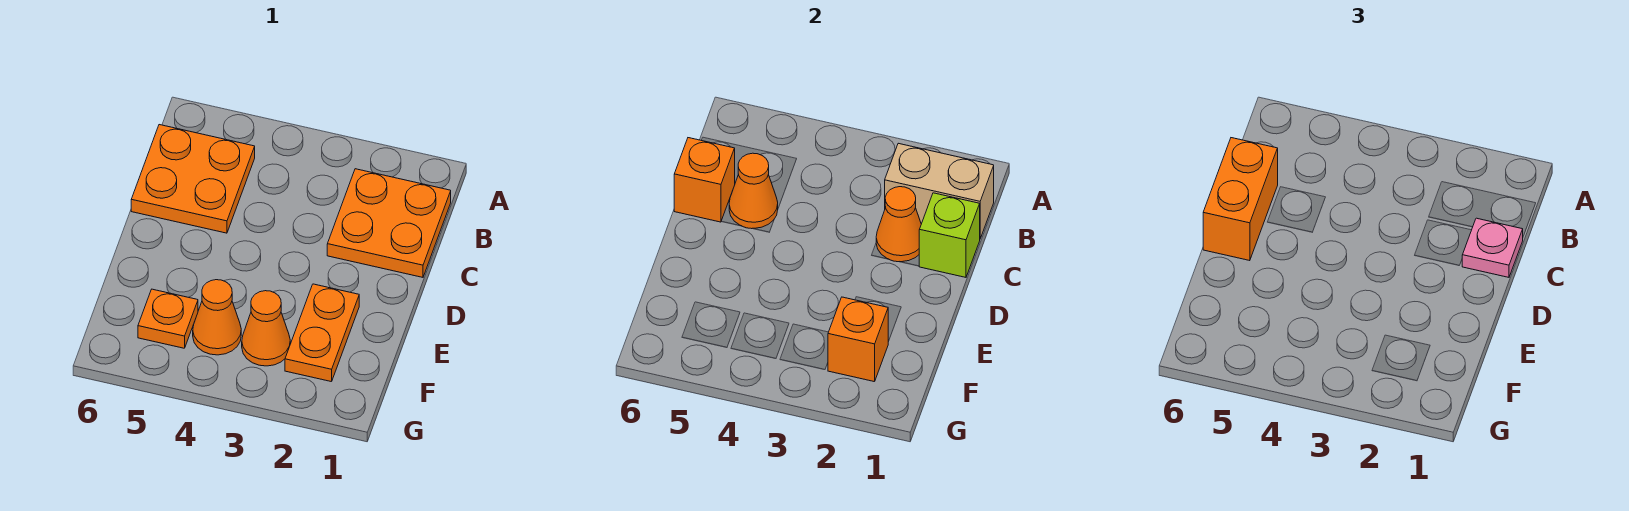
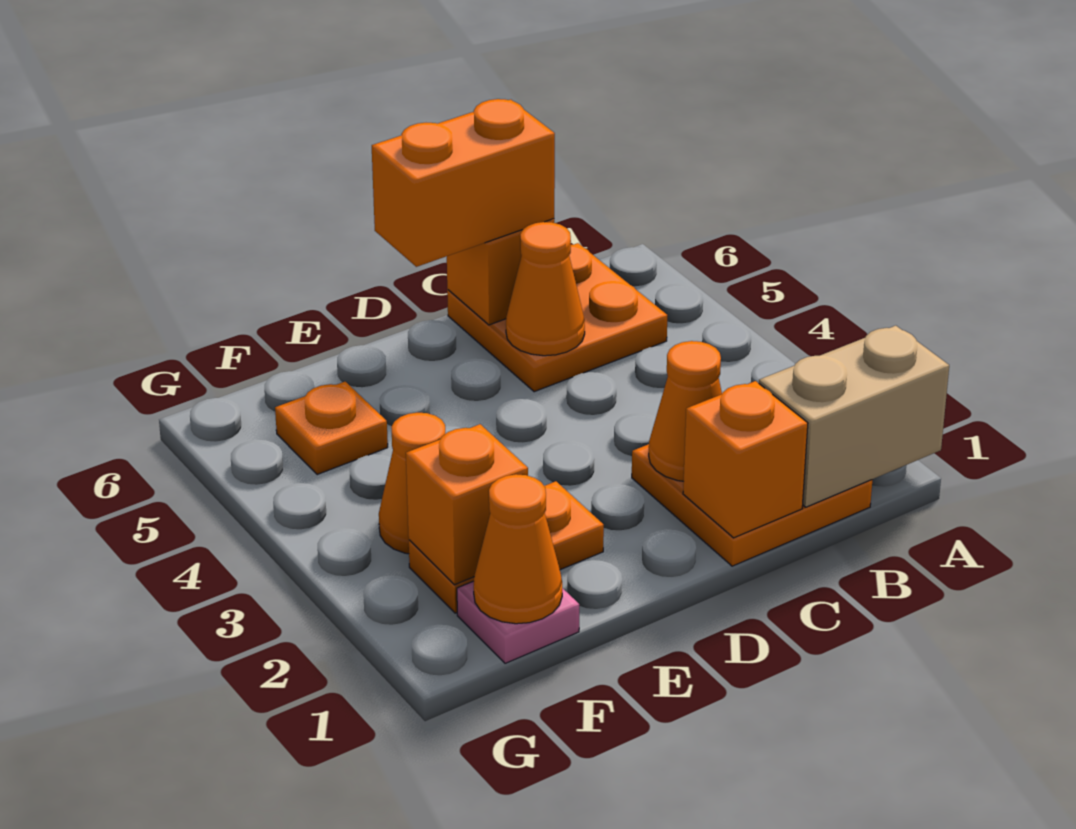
tan brick B1:B2 level 2 -> tan brick A1:B1 level 2
lime brick C1 level 2 -> orange brick C1 level 2
pink plate C1 level 3 -> pink plate F1 level 1
orange cone F4 level 1 -> orange cone F1 level 2

